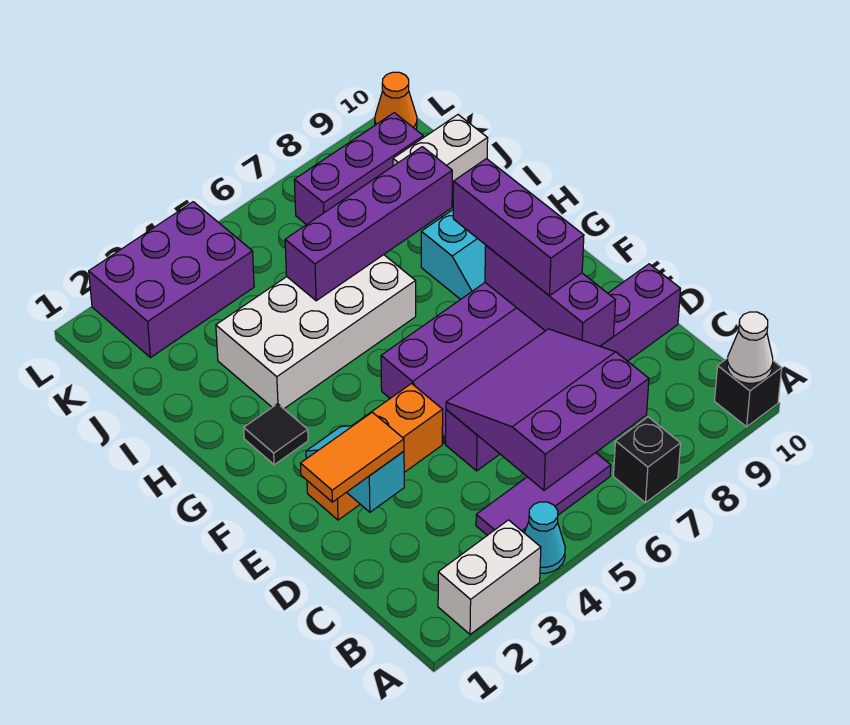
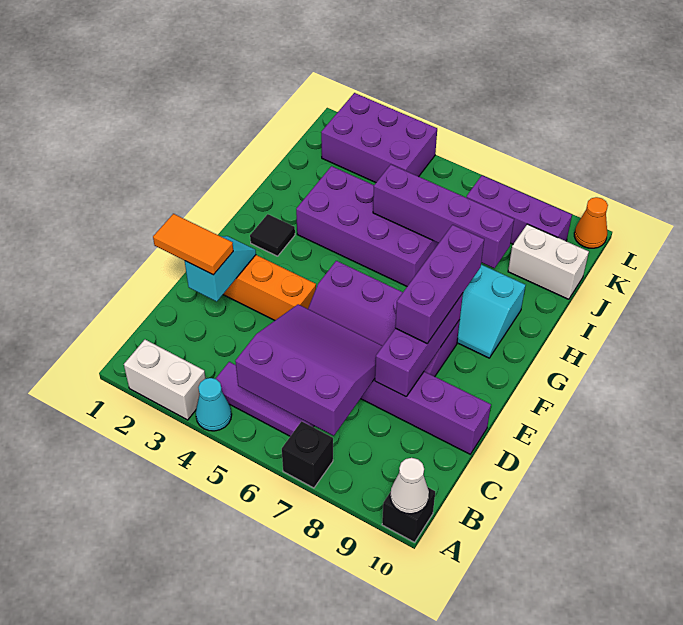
white brick H3:I6 level 1 -> purple brick H3:I6 level 1

